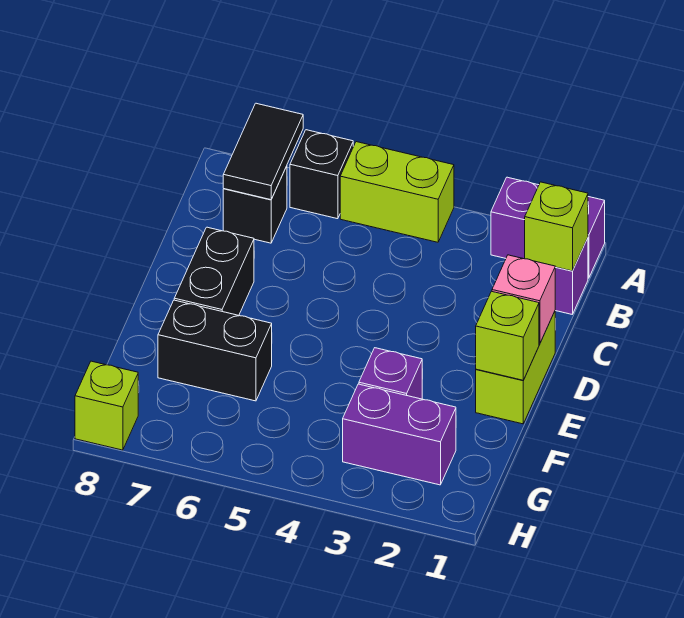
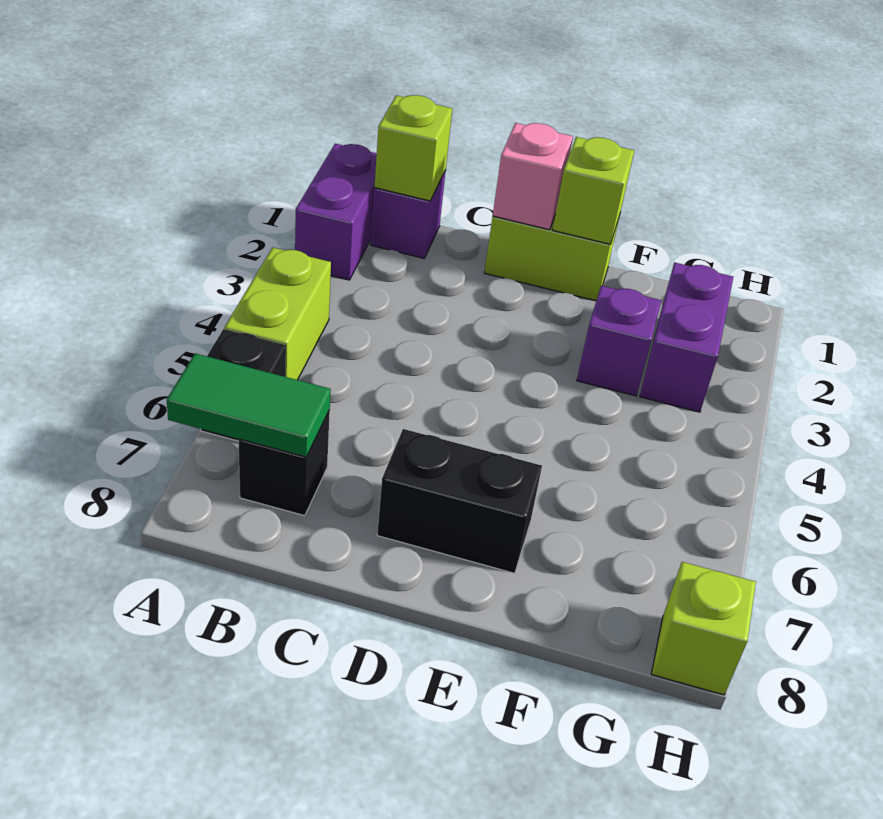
black tile A7:B7 level 2 -> green tile A7:B7 level 2
black brick F6:F7 level 1 -> none

